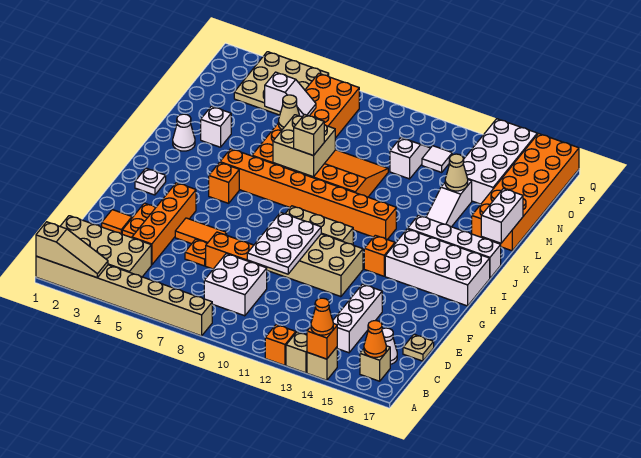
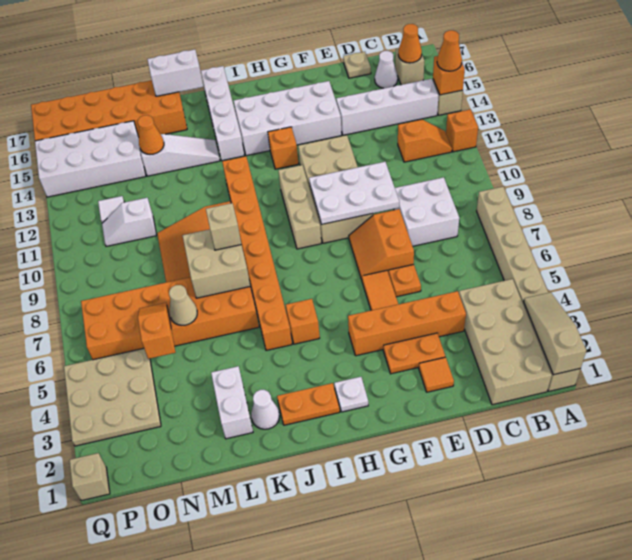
tan brick A13 level 1 -> tan brick Q1 level 1
none -> orange slope B12:C12 level 1 top C
white brick C14:E14 level 1 -> white brick B14:E14 level 1
white brick H14:I17 level 1 -> white brick F14:I15 level 1
none -> orange plate I2:J2 level 1
white brick L3 level 1 -> white brick L2:L3 level 1
tan cone M14 level 2 -> orange cone M14 level 2
white slope N5:N6 level 2 top 5 -> orange slope N5:N6 level 2 top 5

